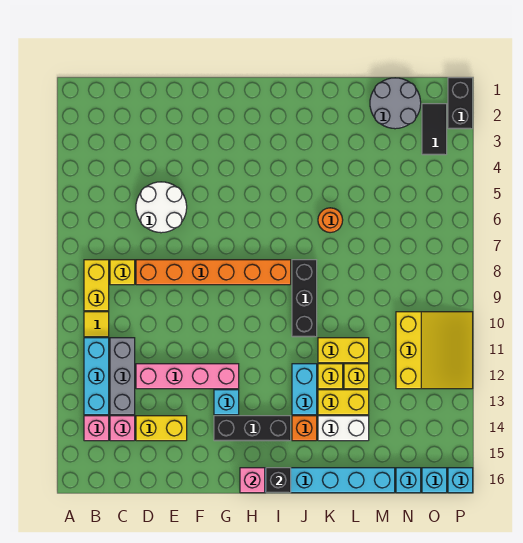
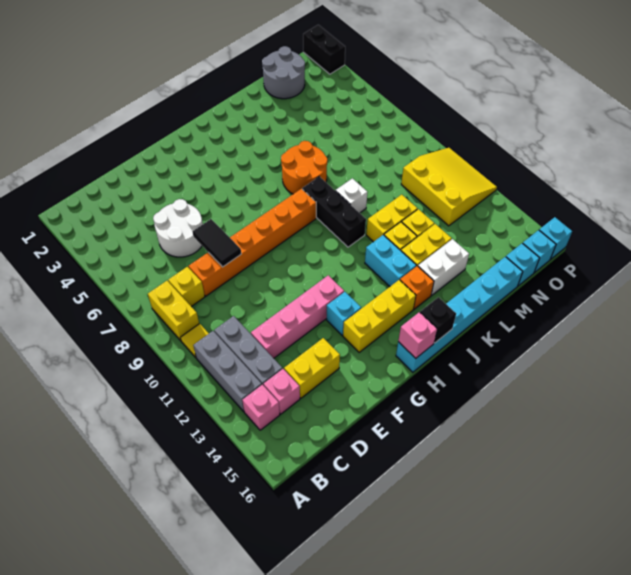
cyan brick B11:B13 level 1 -> grey brick B11:B13 level 1
black brick G14:I14 level 1 -> yellow brick G14:I14 level 1
orange round brick K6 level 1 -> orange round brick J6:K7 level 1
none -> white brick K9 level 1
black tile O2:O3 level 1 -> black tile E7:E8 level 2

